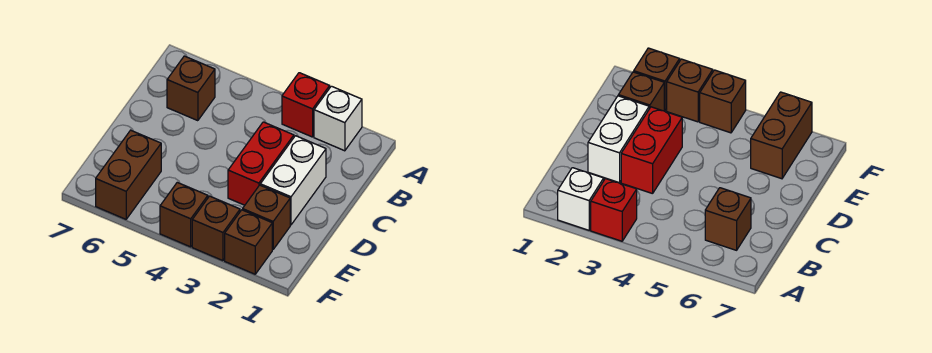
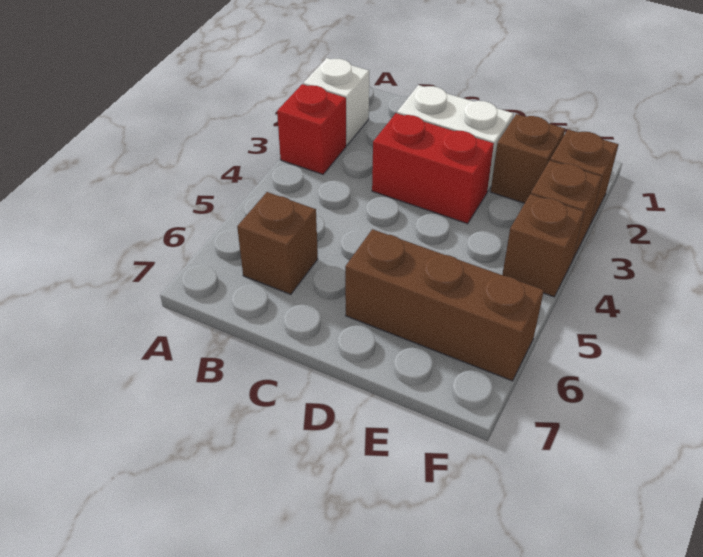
brown brick E6:F6 level 1 -> brown brick D6:F6 level 1

